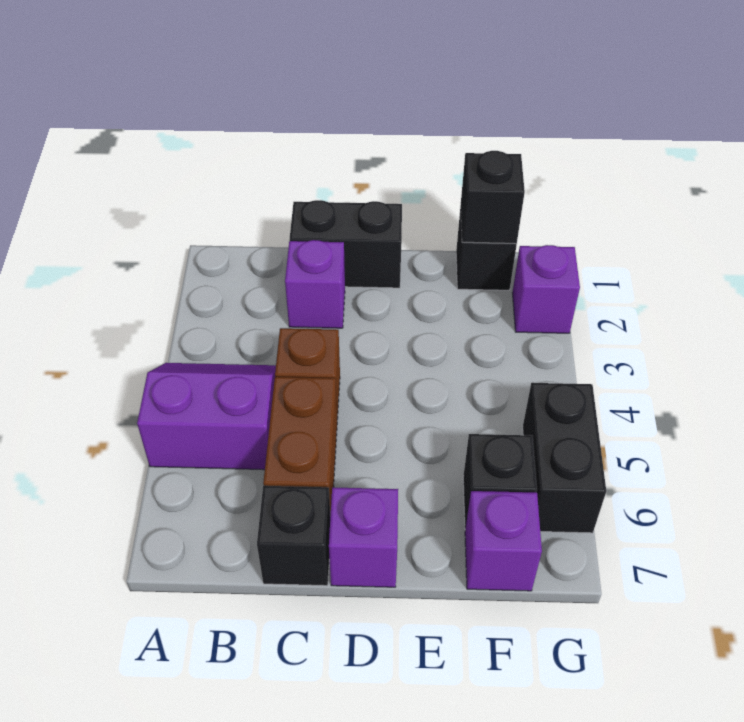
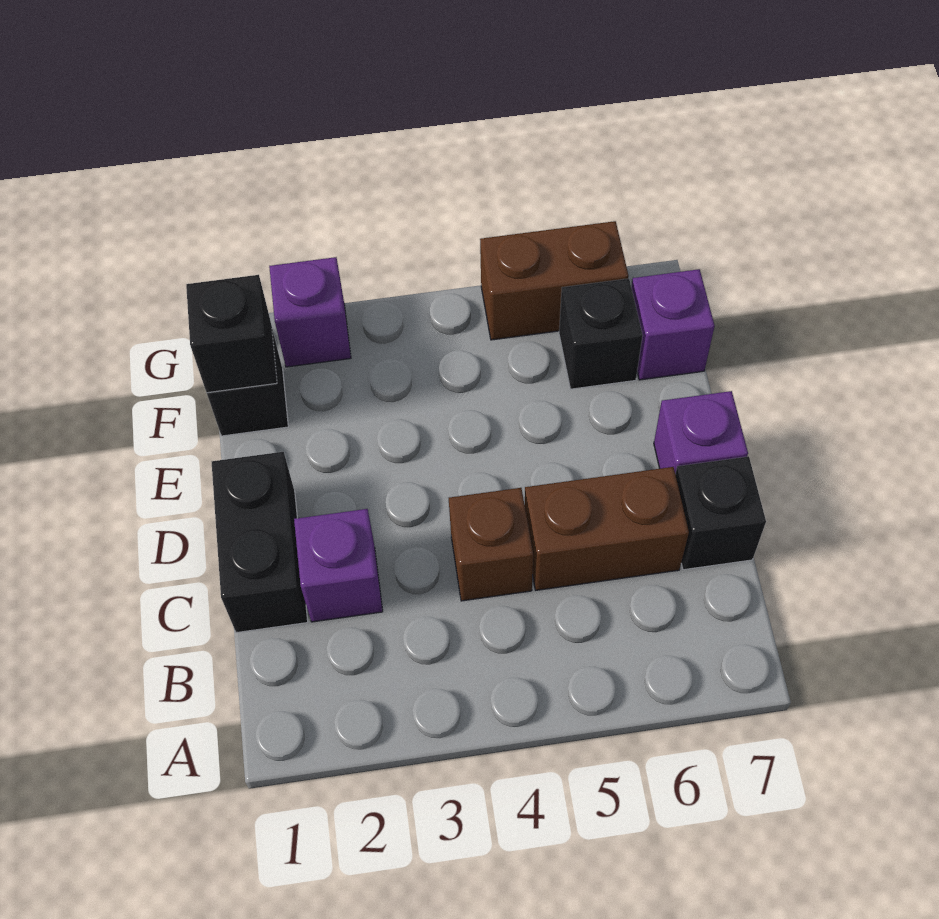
purple slope A4:B5 level 1 top 5 -> none
black brick G5:G6 level 1 -> brown brick G5:G6 level 1

